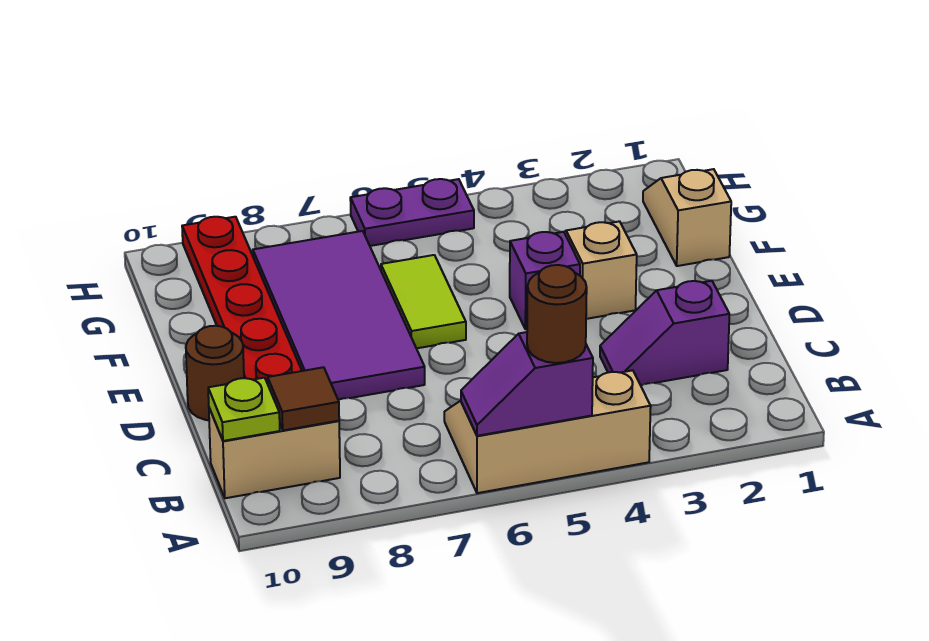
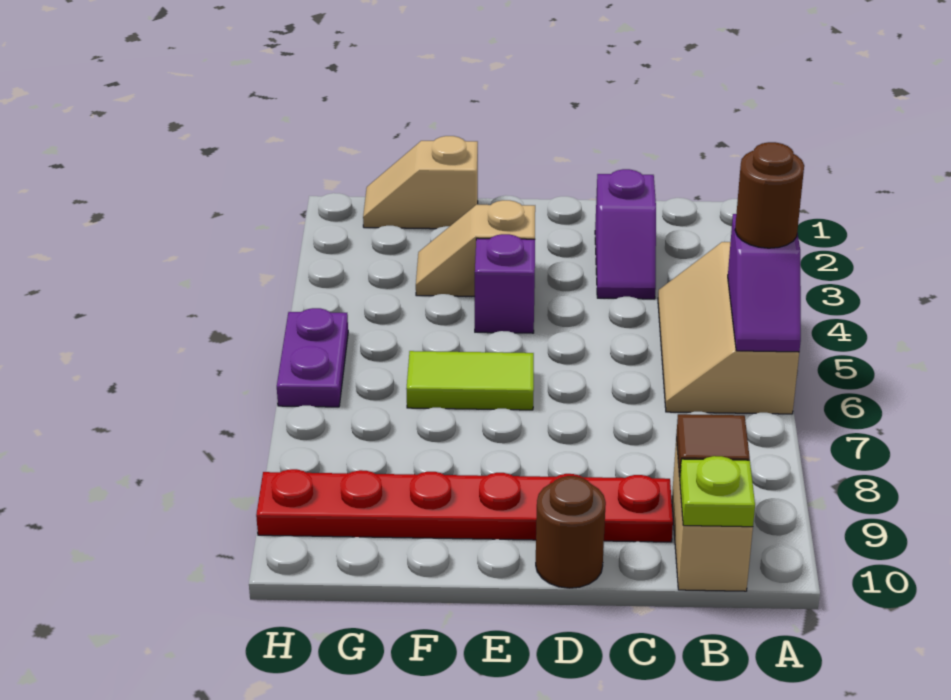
purple tile D7:G8 level 1 -> none

